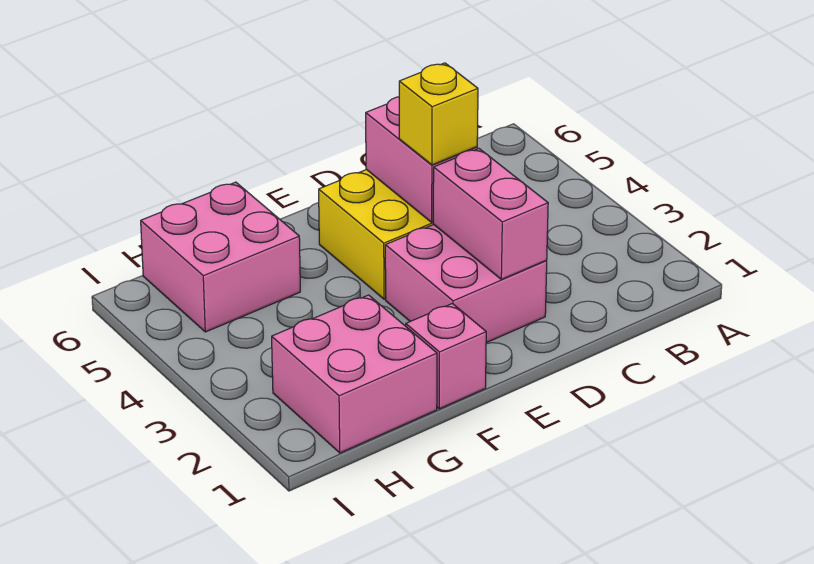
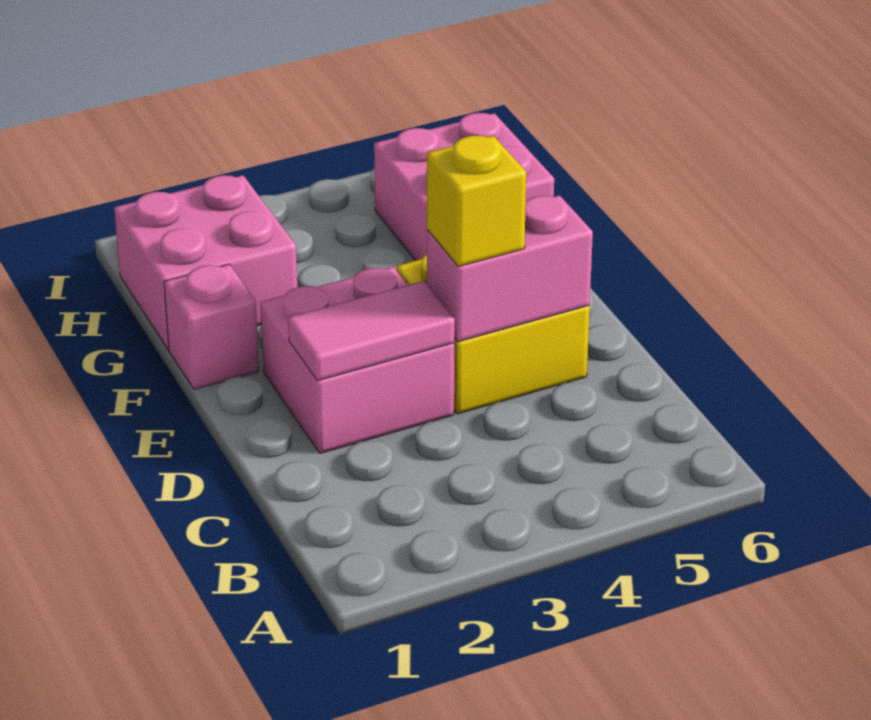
pink brick D2:D3 level 2 -> pink tile D2:D3 level 2

